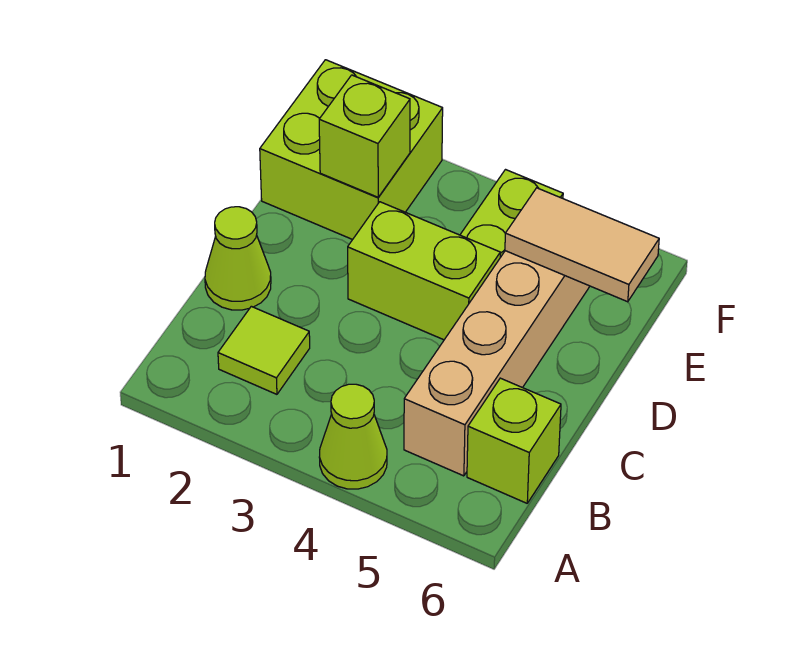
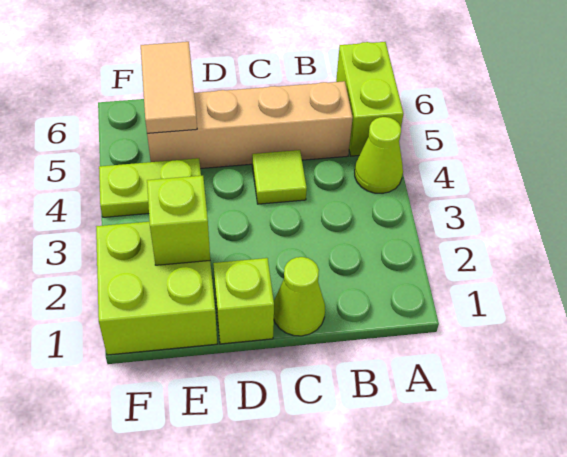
lime tile B2 level 1 -> lime tile C4 level 1
lime brick B6 level 1 -> lime brick D1 level 1
lime brick D3:D4 level 1 -> lime brick A5:A6 level 1

